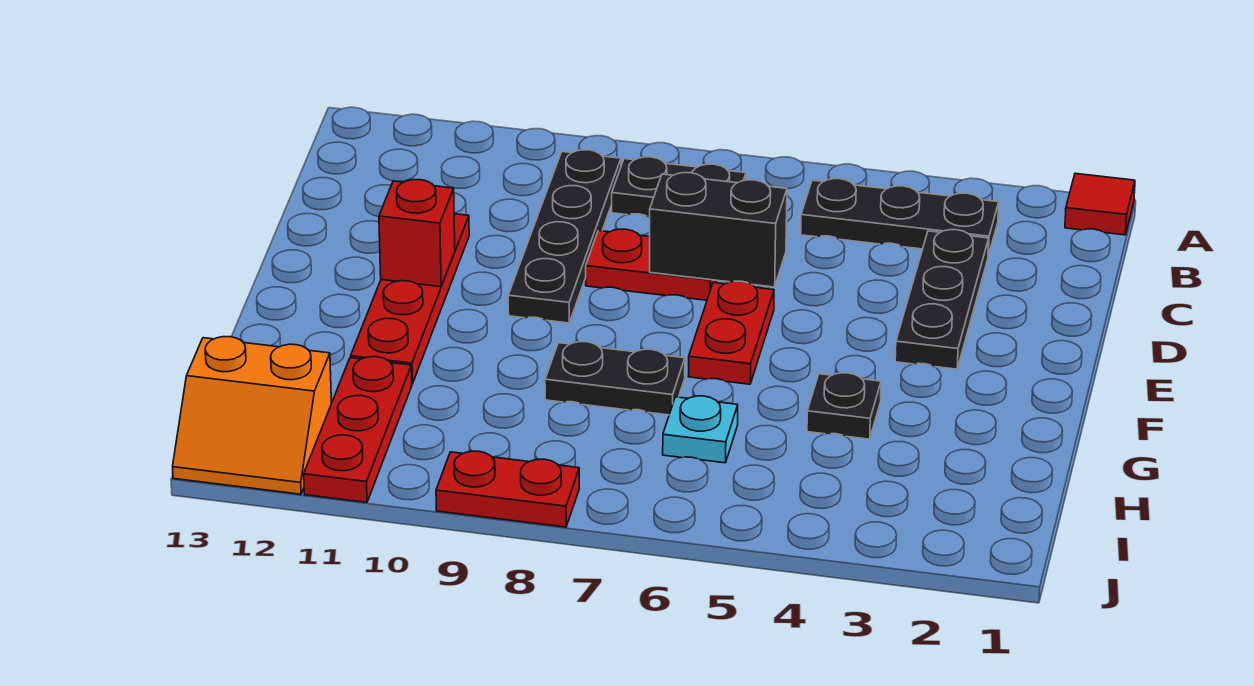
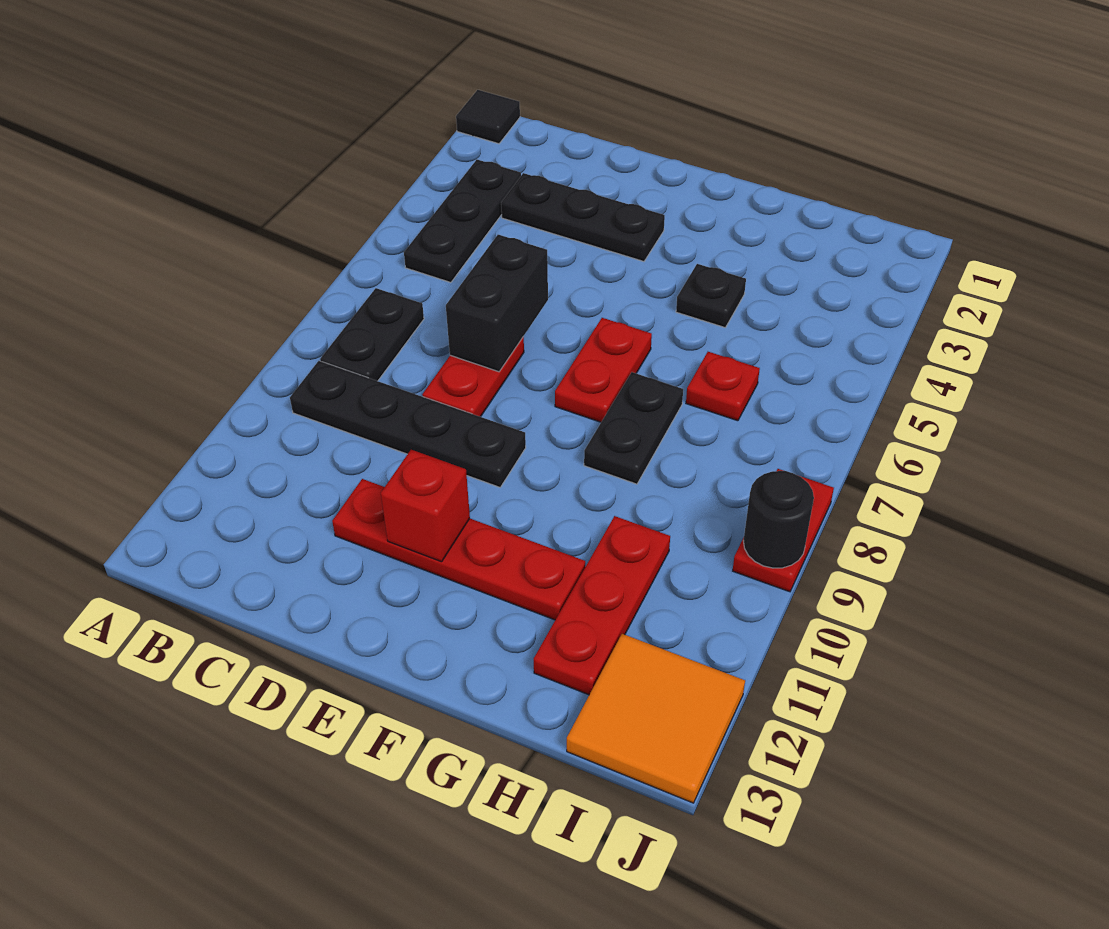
red tile A1 level 1 -> black tile A1 level 1
red plate E6:F6 level 1 -> red plate F6:F7 level 1
cyan plate H6 level 1 -> red plate H6 level 1
red plate H11:J11 level 1 -> red plate H10:H12 level 1
orange slope I12:J13 level 1 top I -> orange tile I12:J13 level 1
none -> black round brick J9 level 2

